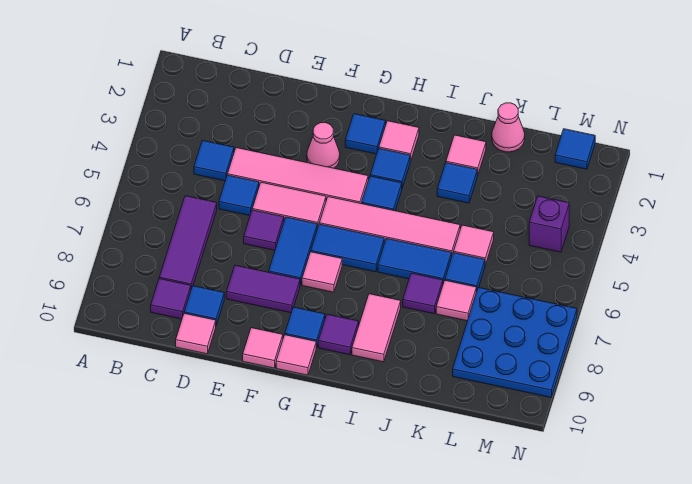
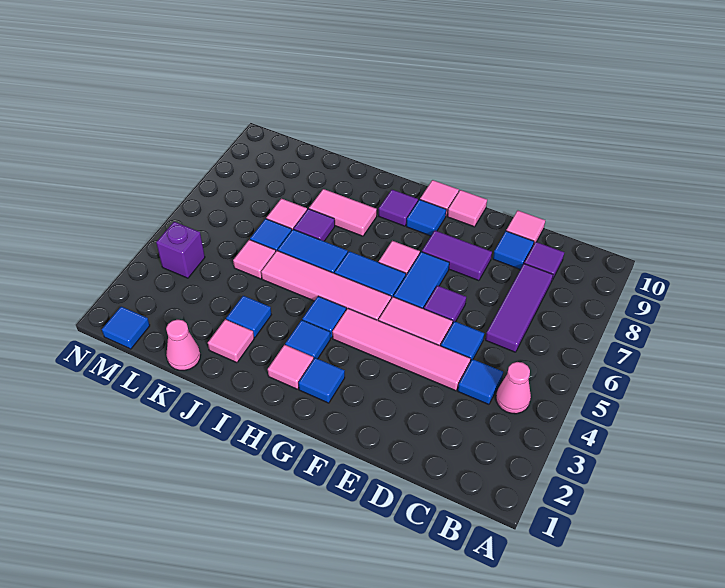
pink cone F3 level 1 -> pink cone B4 level 1
pink tile I8:I9 level 1 -> pink tile I8:J8 level 1
blue plate L7:N9 level 1 -> none

